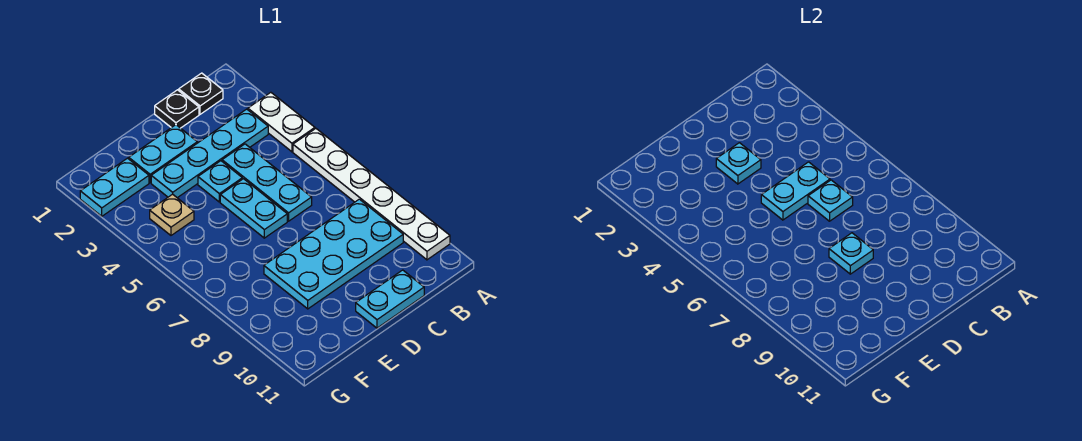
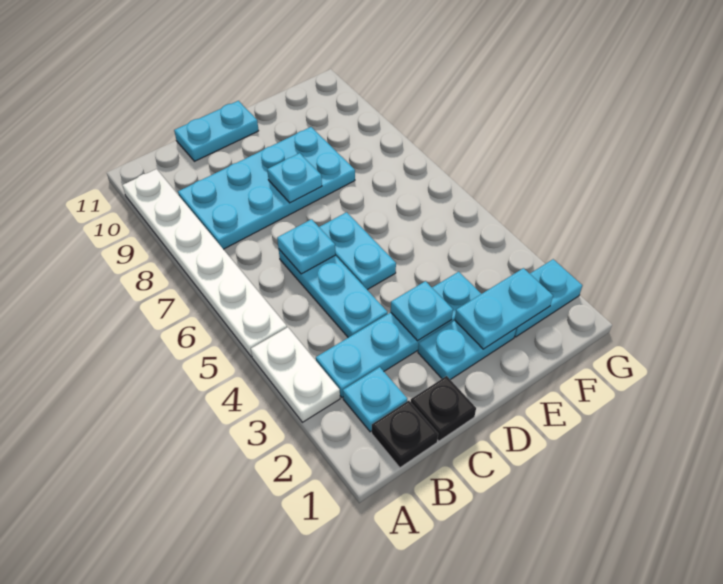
cyan plate C5:D5 level 2 -> cyan plate E2:F2 level 2
cyan plate D4 level 1 -> cyan plate B2 level 1
tan plate F4 level 1 -> none

